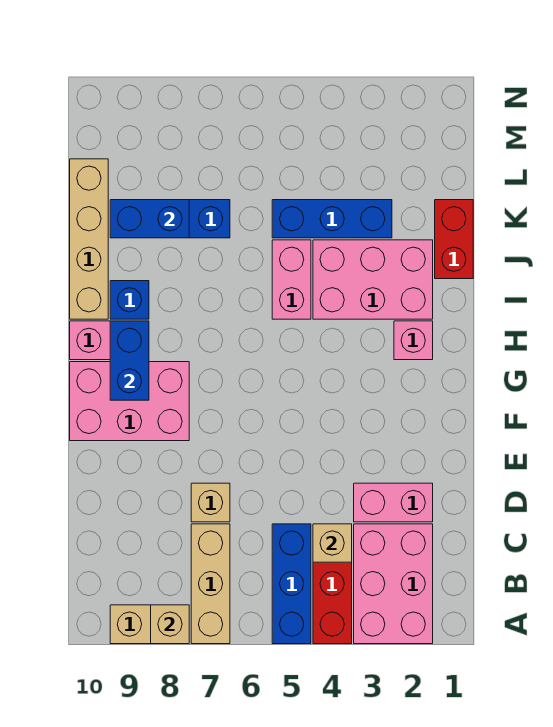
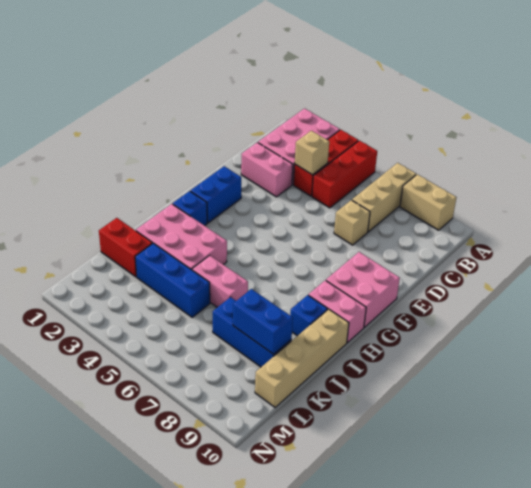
blue brick A5:C5 level 1 -> red brick A5:C5 level 1
tan brick A8 level 2 -> none
pink brick F8:G10 level 1 -> pink brick F9:G10 level 1
blue brick G9:H9 level 2 -> blue brick F2:G2 level 1
pink brick H2 level 1 -> blue brick H2 level 1
pink brick I5:J5 level 1 -> pink brick J5:J6 level 1
red brick J1:K1 level 1 -> red brick K1:K2 level 1

